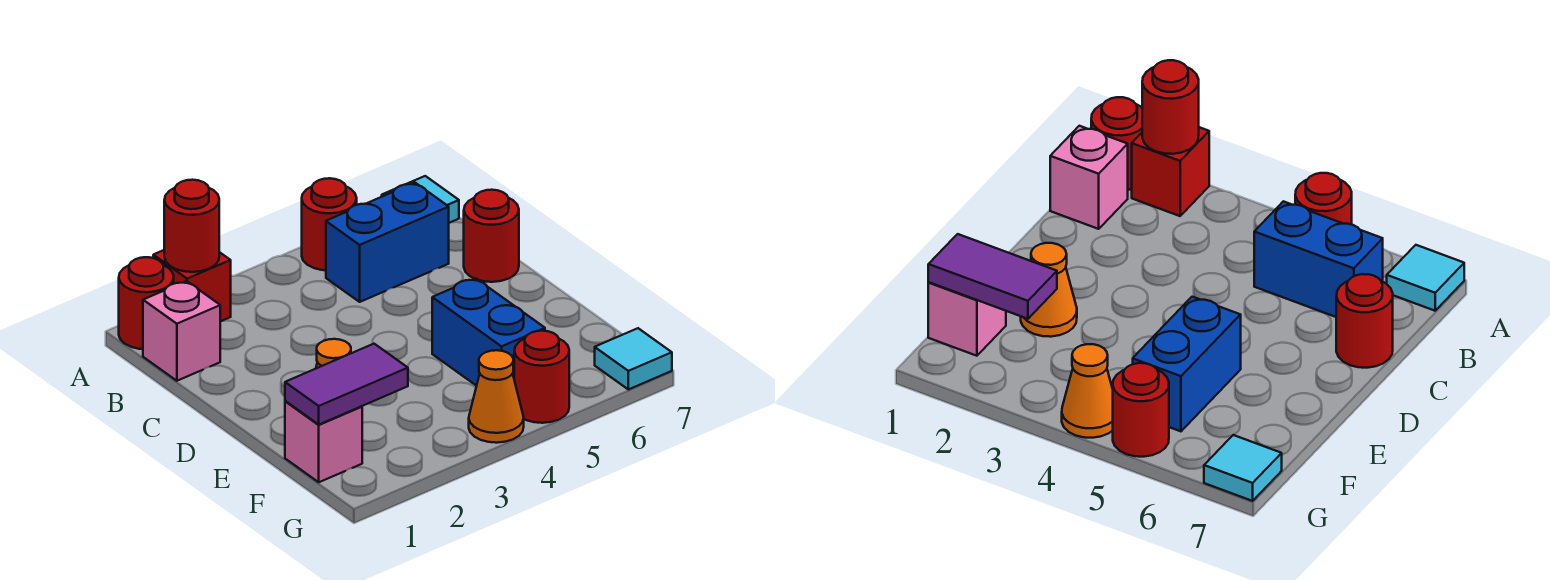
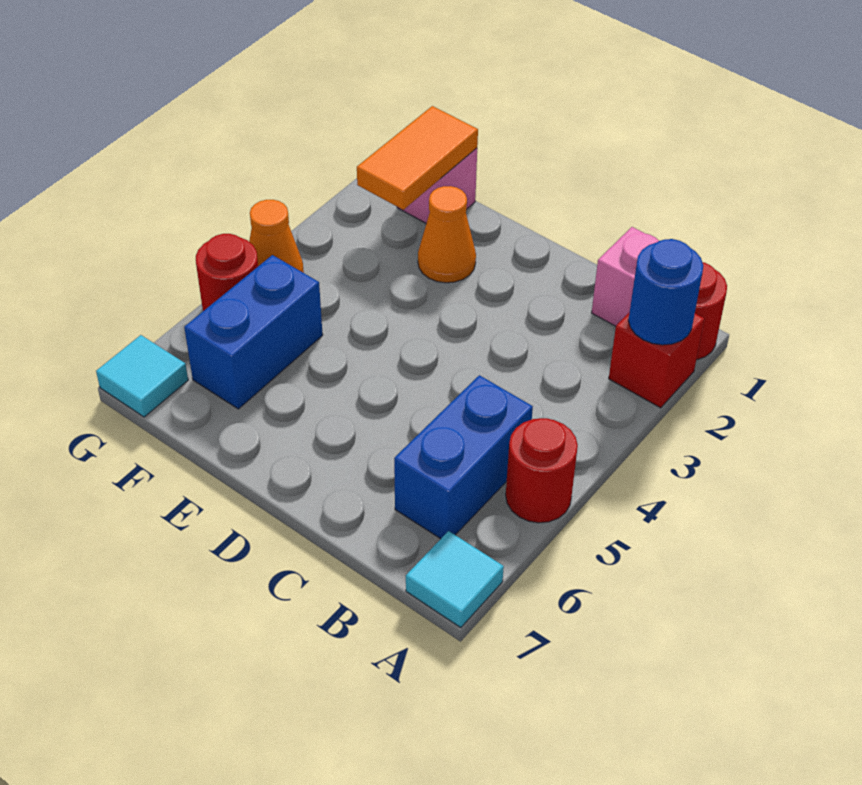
red round brick A2 level 2 -> blue round brick A2 level 2
red round brick C7 level 1 -> none
blue brick E5:F5 level 1 -> blue brick F5:F6 level 1
purple tile F1:F2 level 2 -> orange tile F1:F2 level 2

